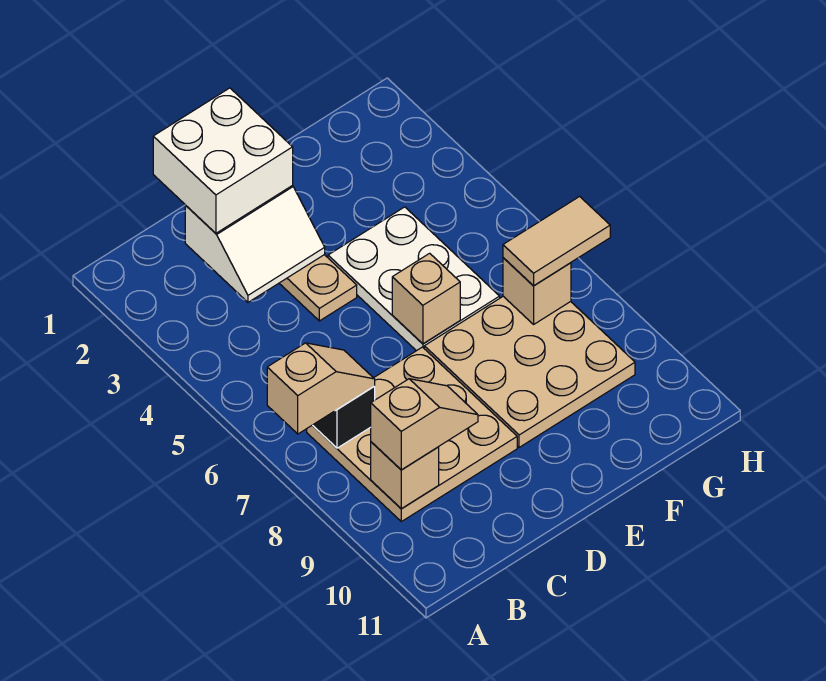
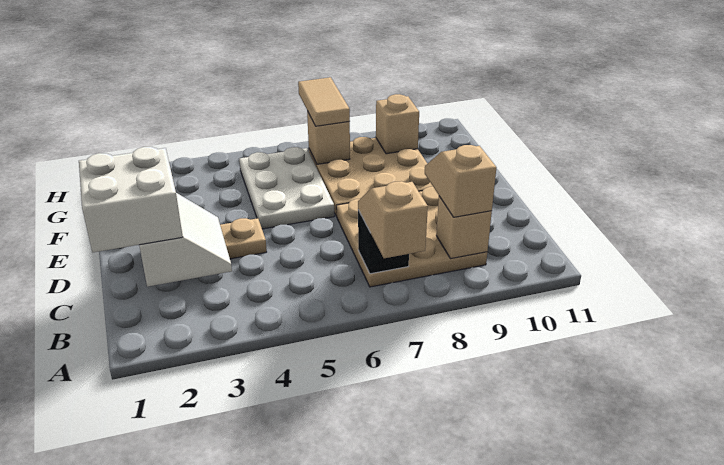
white plate E4:F6 level 1 -> white plate E5:G6 level 1
tan brick E6 level 2 -> tan brick G9 level 2

